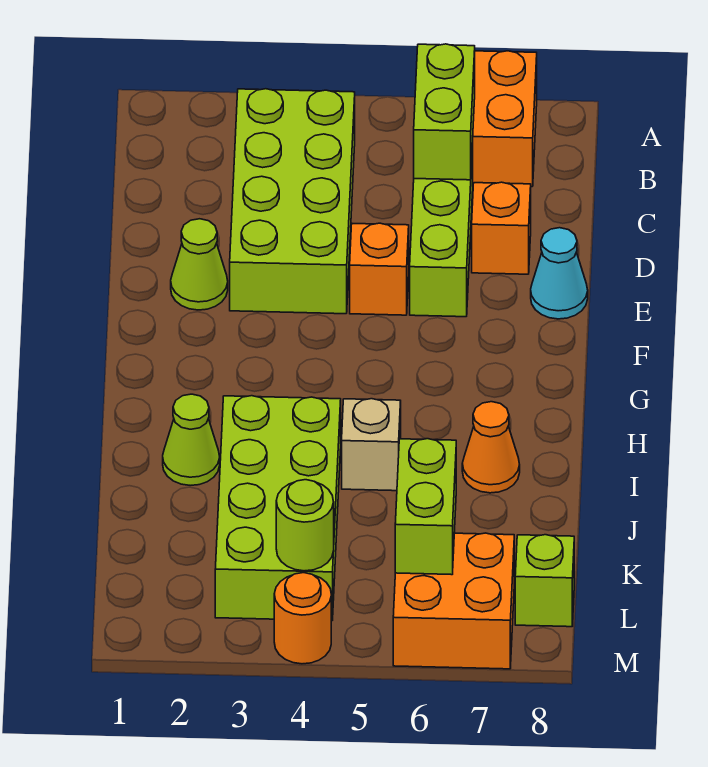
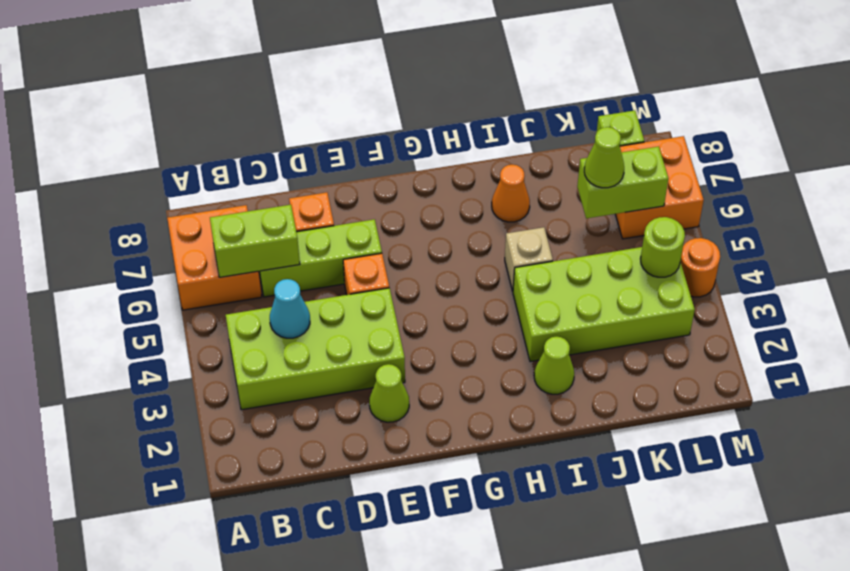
cyan cone E8 level 1 -> cyan cone C4 level 2
none -> lime cone K6 level 3

